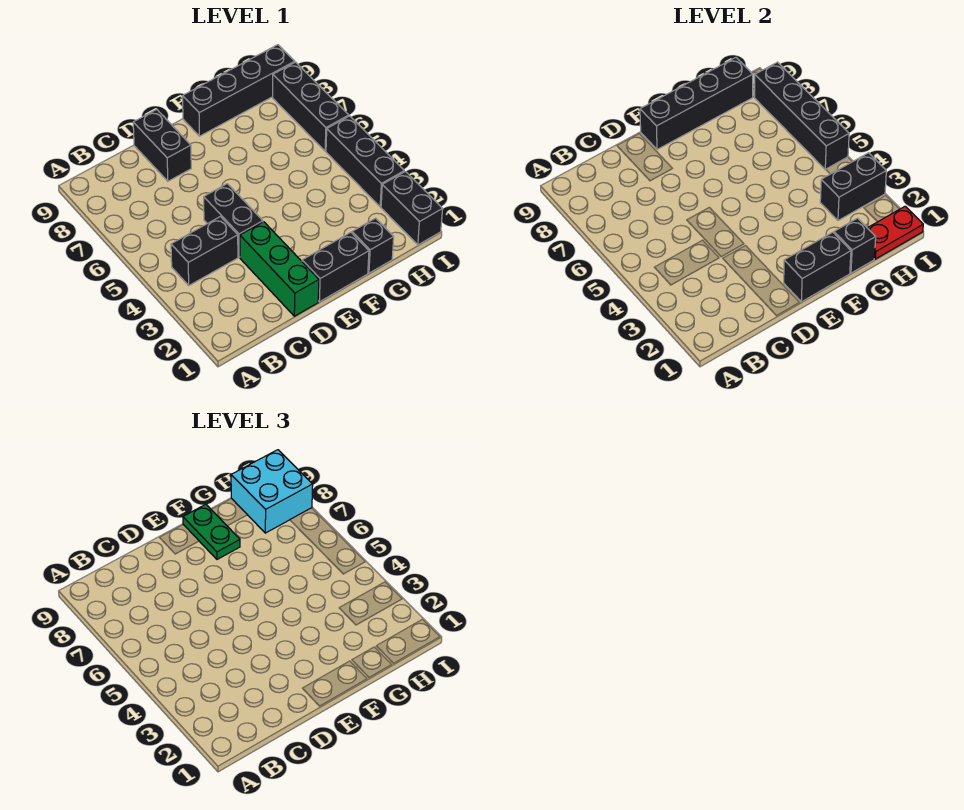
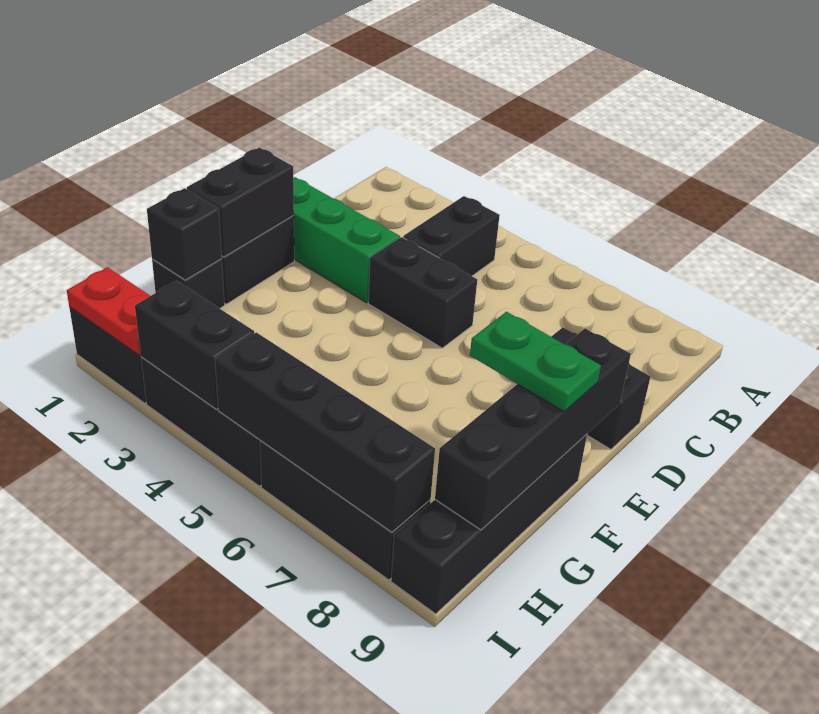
red plate H1:I1 level 2 -> red plate I1:I2 level 2
black brick H3:I3 level 2 -> black brick I3:I4 level 2
cyan brick H8:I9 level 3 -> none

